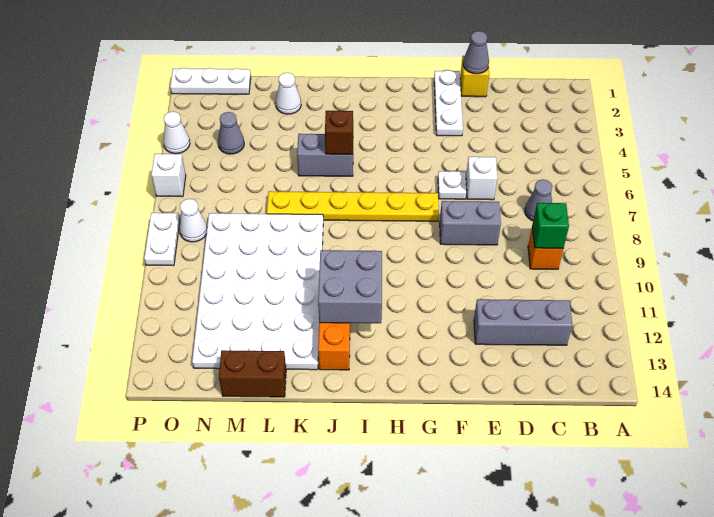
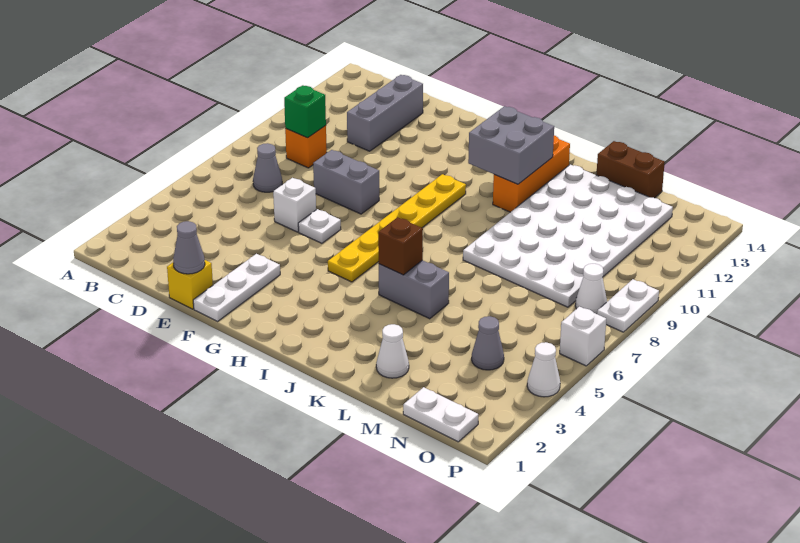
grey brick C12:E12 level 1 -> grey brick D11:D13 level 1
yellow plate G7:L7 level 1 -> yellow plate H5:H10 level 1
white plate N1:P1 level 1 -> white plate N1:O1 level 1

